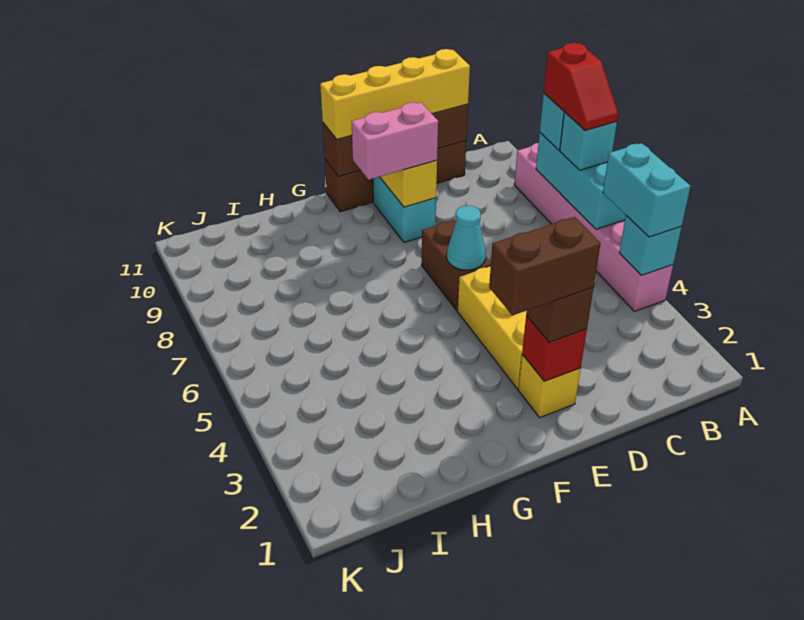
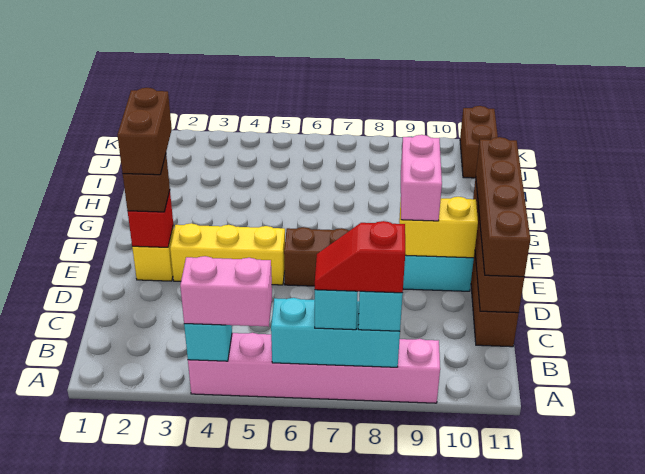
cyan brick A4:A5 level 3 -> pink brick A4:A5 level 3
yellow brick C11:F11 level 3 -> brown brick C11:F11 level 3
cyan cone E6 level 2 -> none
none -> brown brick J11:K11 level 1

